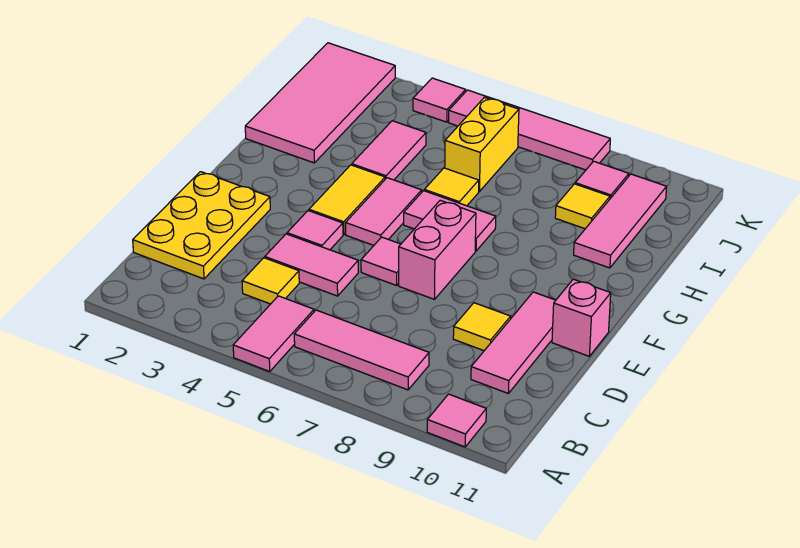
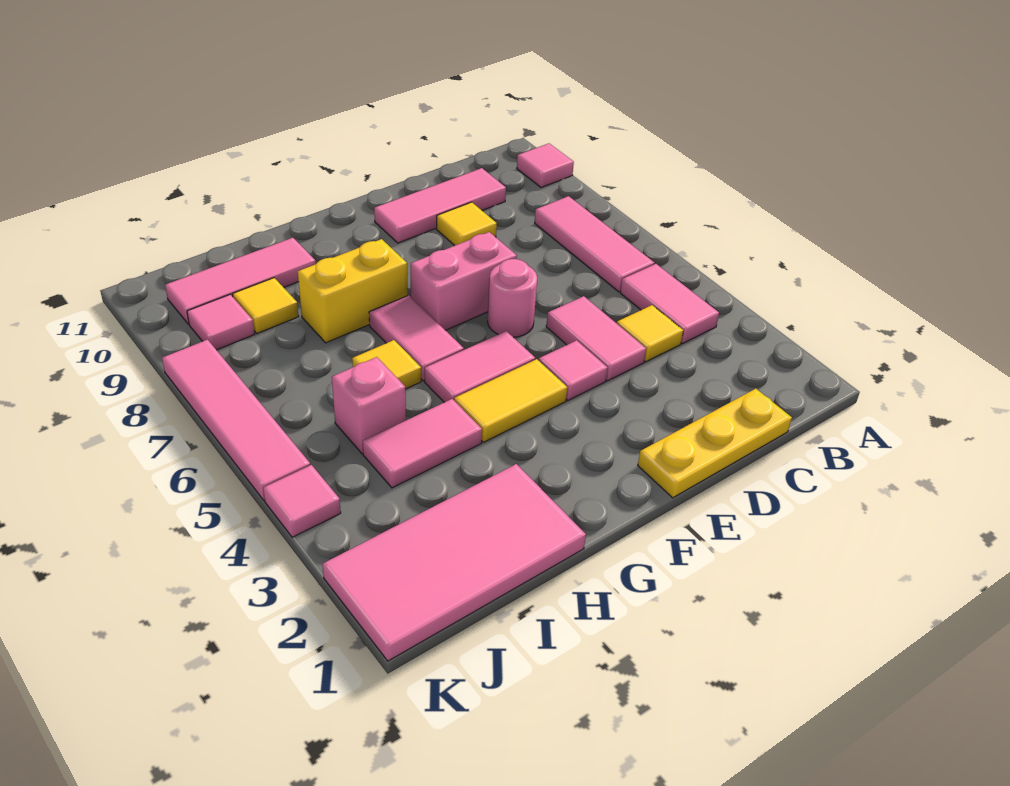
pink tile A5:B5 level 1 -> pink tile B4:B5 level 1
yellow plate C1:E2 level 1 -> yellow plate C1:E1 level 1
pink tile E6 level 1 -> pink round brick E6 level 1
pink brick E11 level 1 -> pink brick I5 level 1
yellow brick I6:J6 level 1 -> yellow brick G8:H8 level 1

